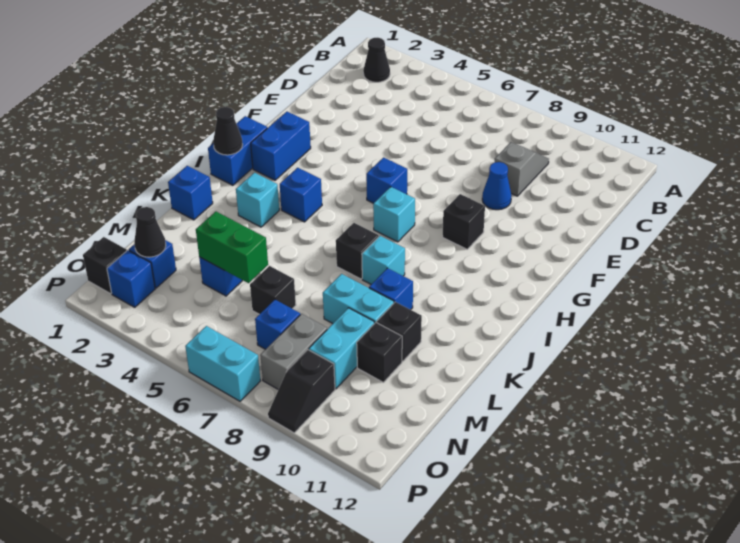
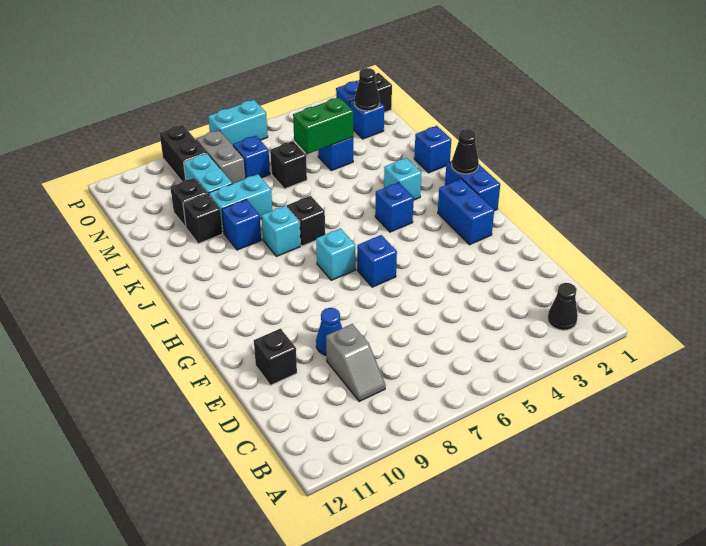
black brick G9 level 1 -> black brick E11 level 1
black slope O9:P9 level 1 top O -> black brick O9:P9 level 1

